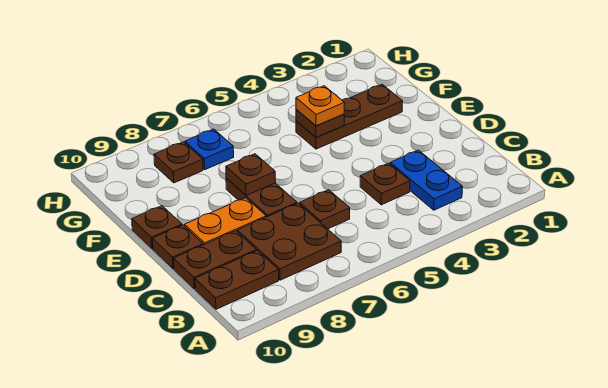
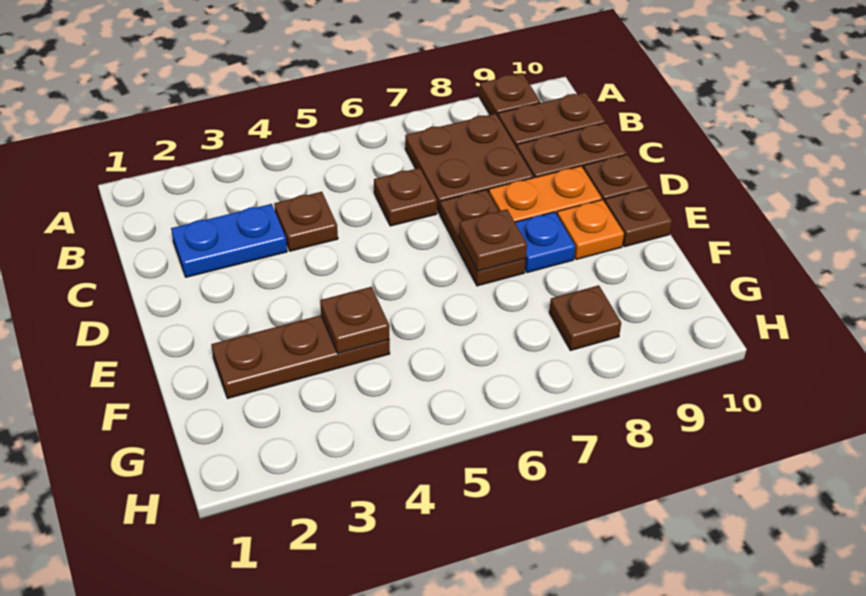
none -> brown plate A9 level 1
blue plate B3:C3 level 1 -> blue plate C2:C3 level 1
orange plate F4 level 3 -> orange plate E9 level 1
blue plate G7 level 1 -> blue plate E8 level 1

